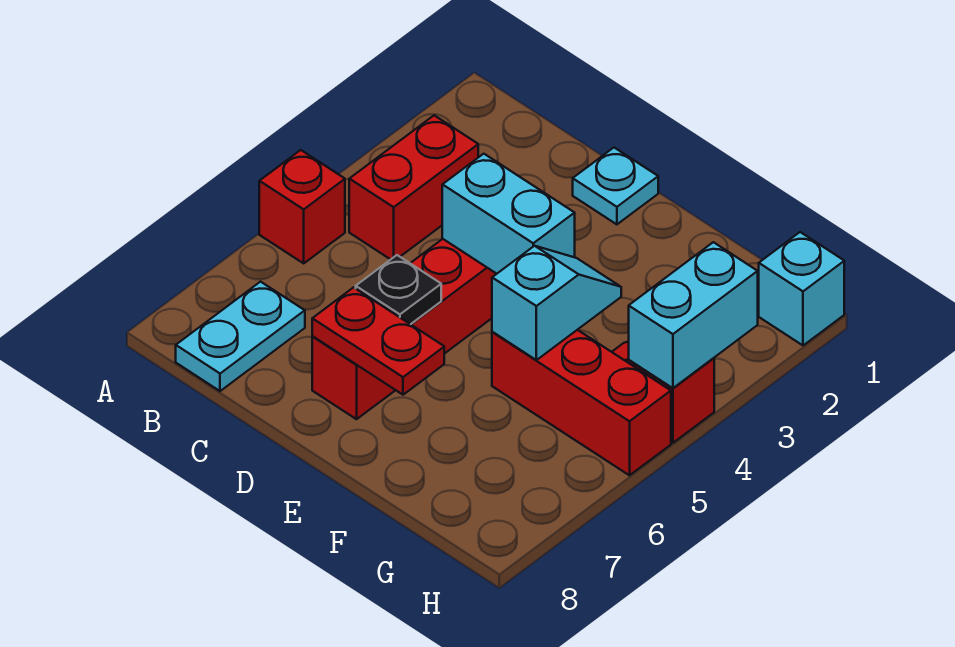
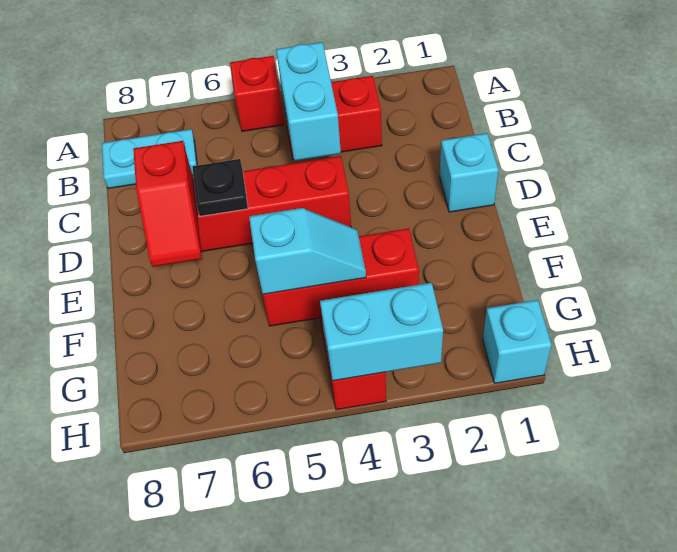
cyan plate D1 level 1 -> cyan brick D1 level 1
cyan brick D4:E4 level 2 -> cyan brick B4:C4 level 2
red plate D7:E7 level 2 -> red slope D7:E7 level 2 top D
red brick F5:H5 level 1 -> red brick F3:F5 level 1

